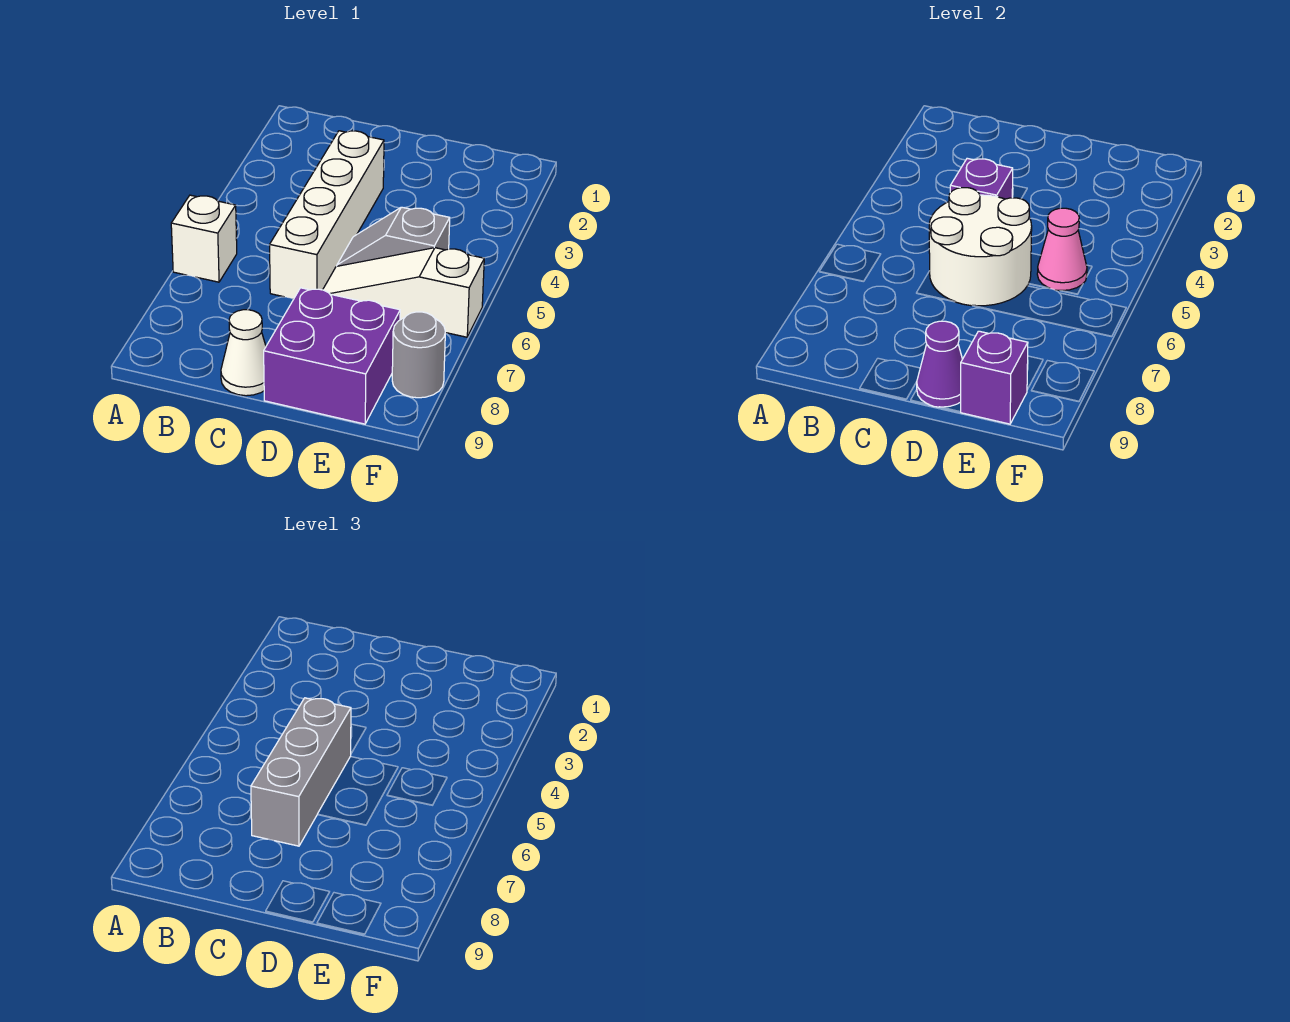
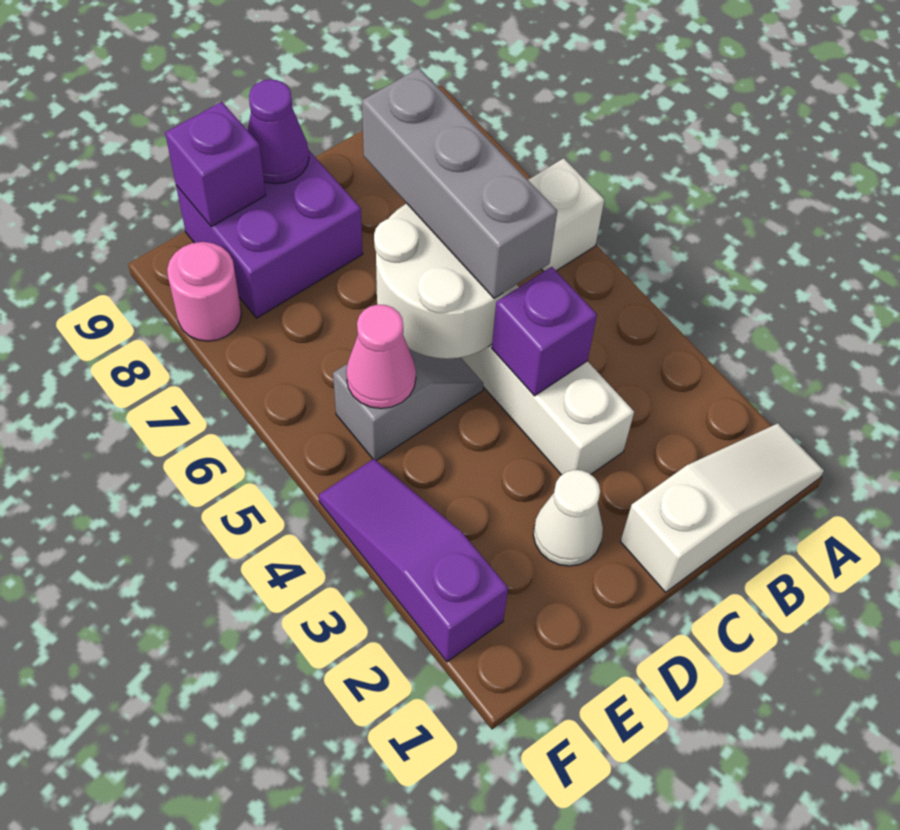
white cone C9 level 1 -> white cone D2 level 1
white slope D6:F6 level 1 top F -> white slope A1:C1 level 1 top C
none -> purple slope F2:F4 level 1 top 2
grey round brick F8 level 1 -> pink round brick F8 level 1

